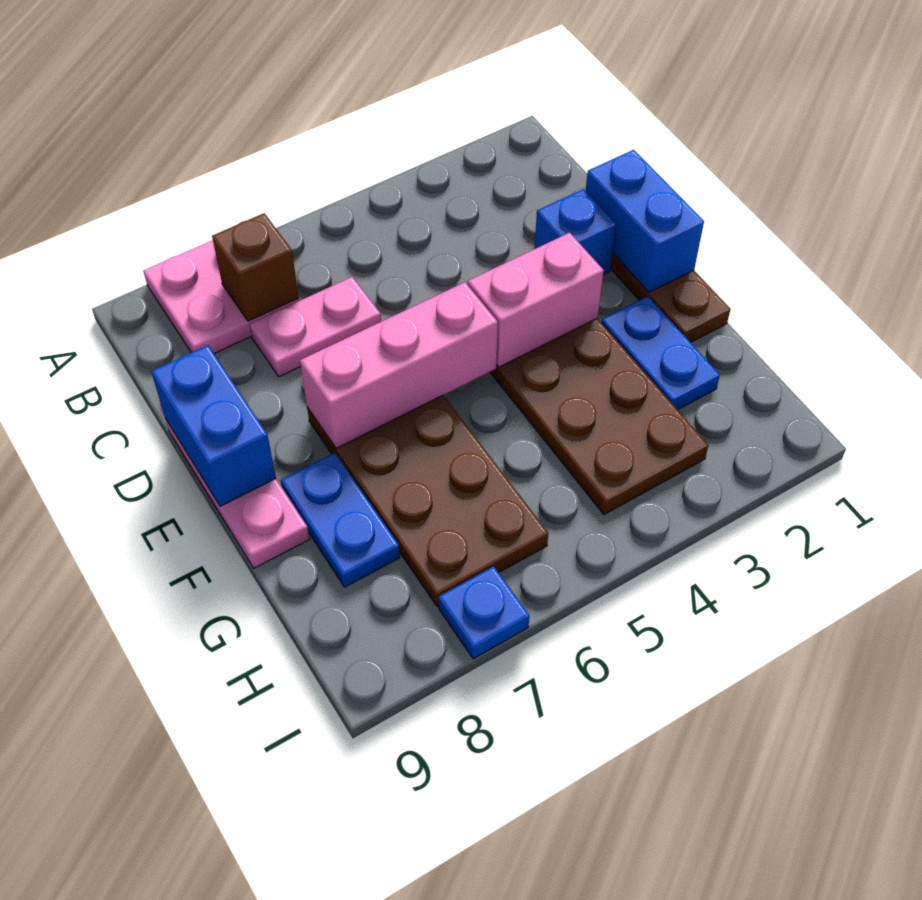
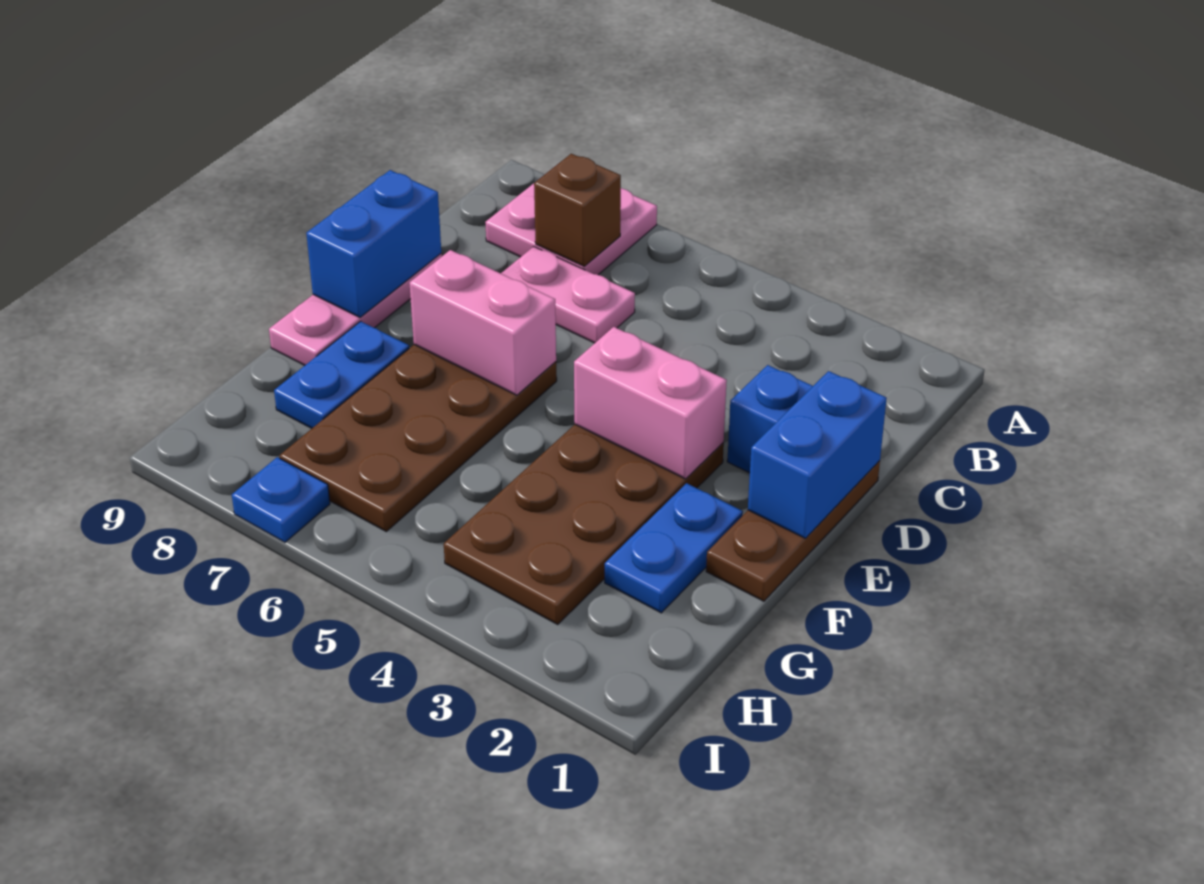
pink brick E5:E7 level 2 -> pink brick E6:E7 level 2

